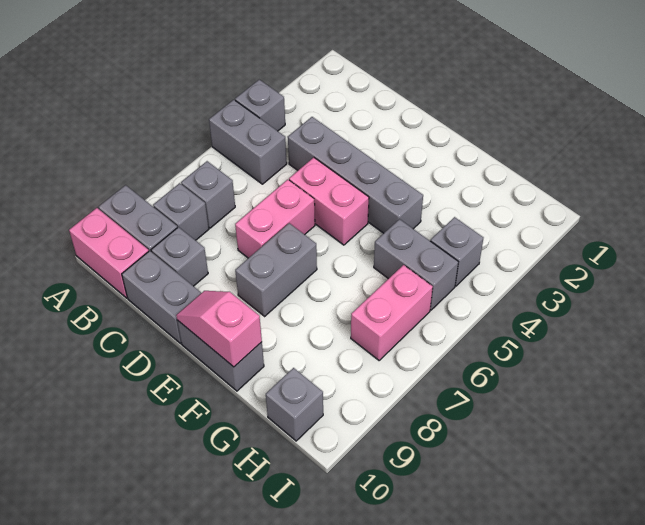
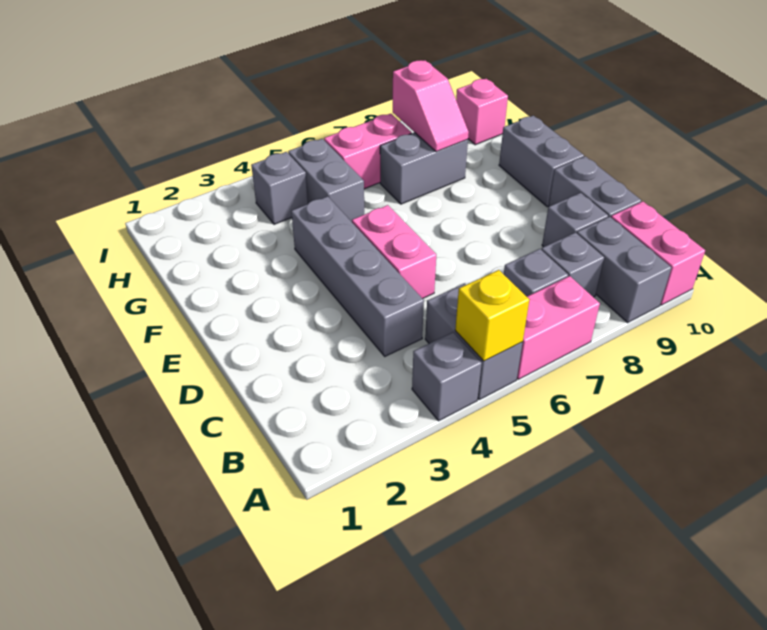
none -> yellow brick A5 level 2
pink brick D6:D7 level 1 -> pink brick A6:A7 level 1
grey brick E7:E8 level 1 -> grey brick G7:G8 level 1
pink slope E10:F10 level 2 top F -> pink slope G8:H8 level 2 top H
grey brick H10 level 1 -> pink brick H10 level 1

